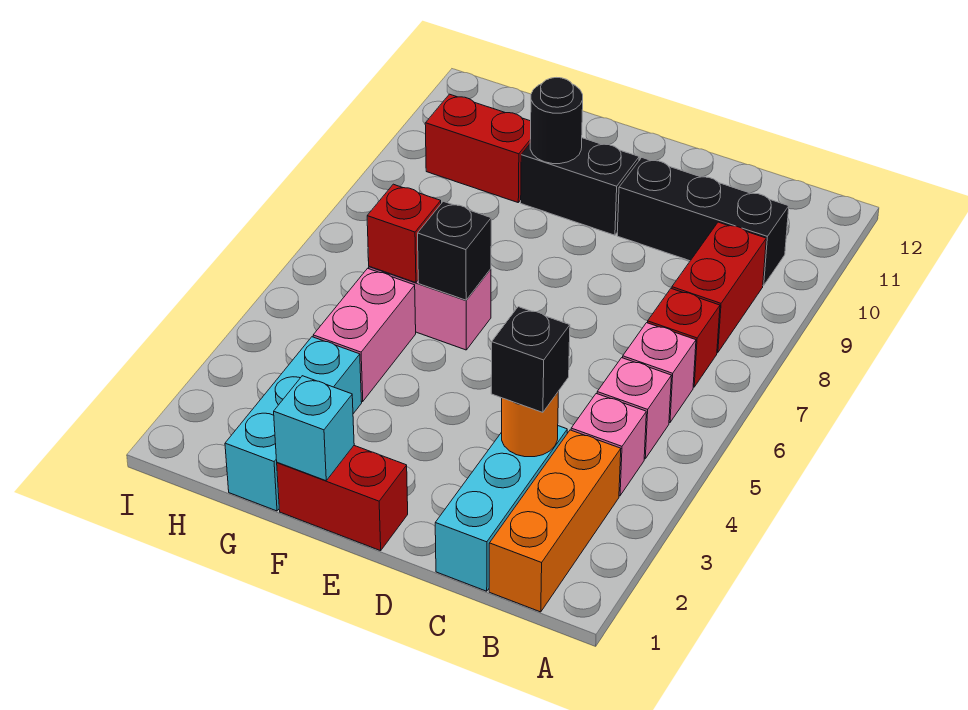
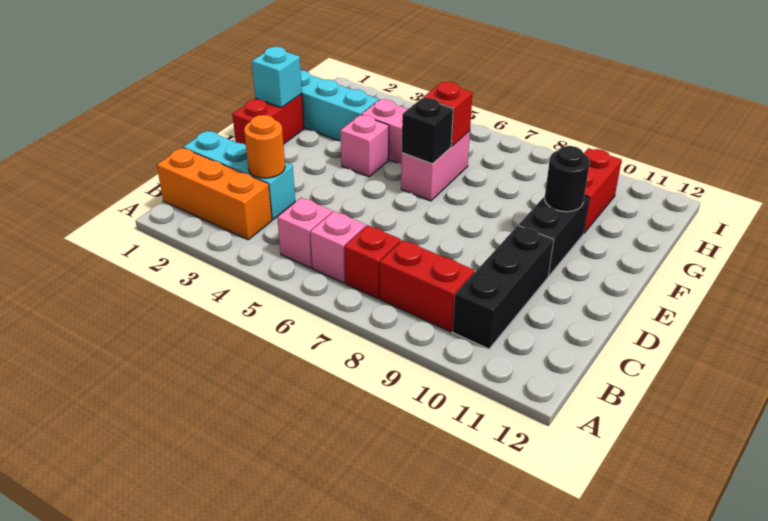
pink brick B4 level 1 -> pink brick F4 level 1
black brick C3 level 3 -> none

